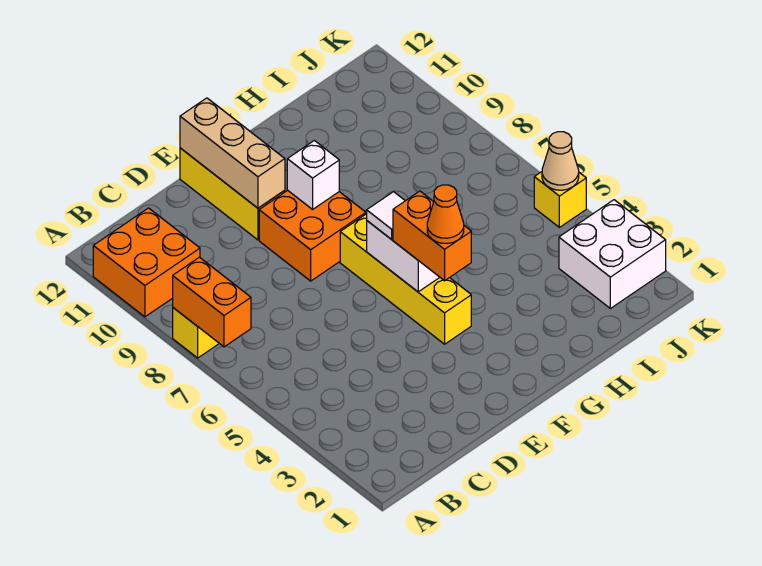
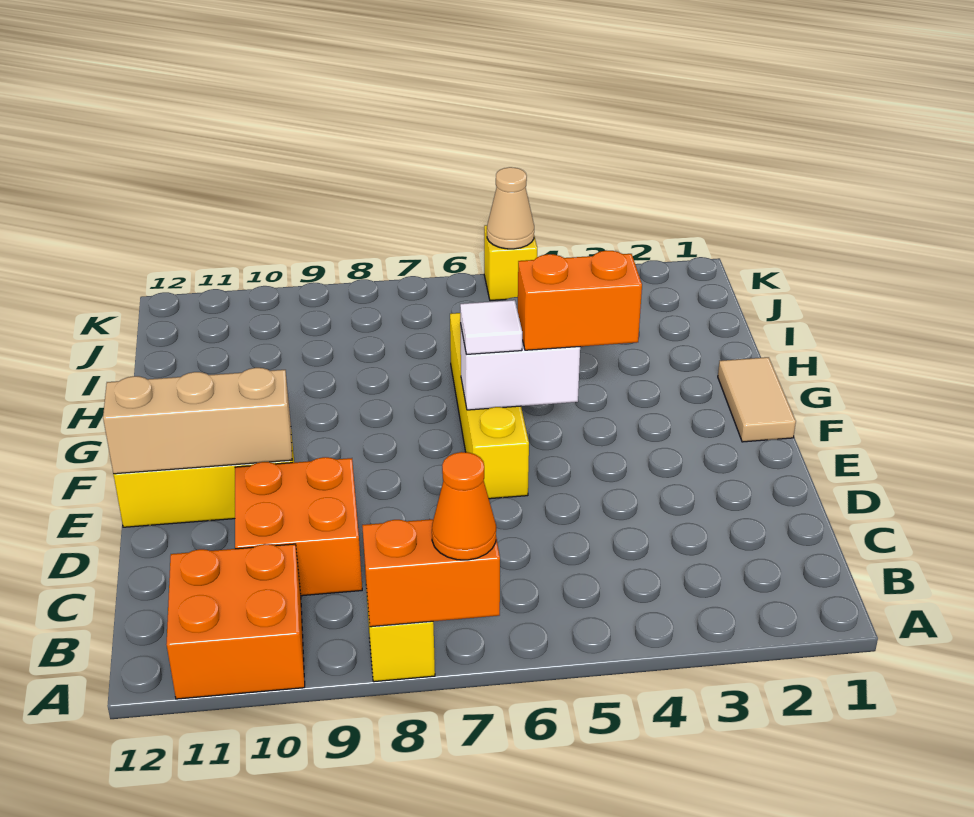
orange brick E8:F9 level 1 -> orange brick C9:D10 level 1
none -> tan tile F1:G1 level 1
yellow brick F4:F7 level 1 -> yellow brick E6:H6 level 1
orange cone F4 level 4 -> orange cone A7 level 3
white brick F9 level 2 -> none
white brick J2:K3 level 1 -> none

